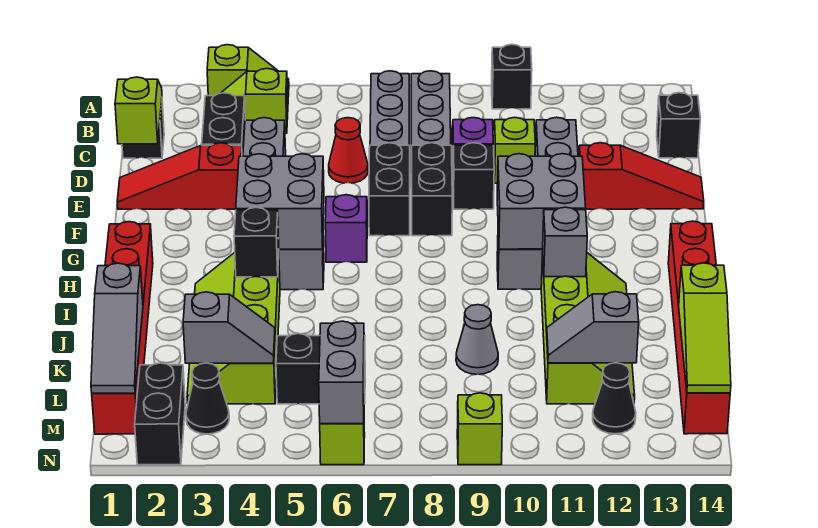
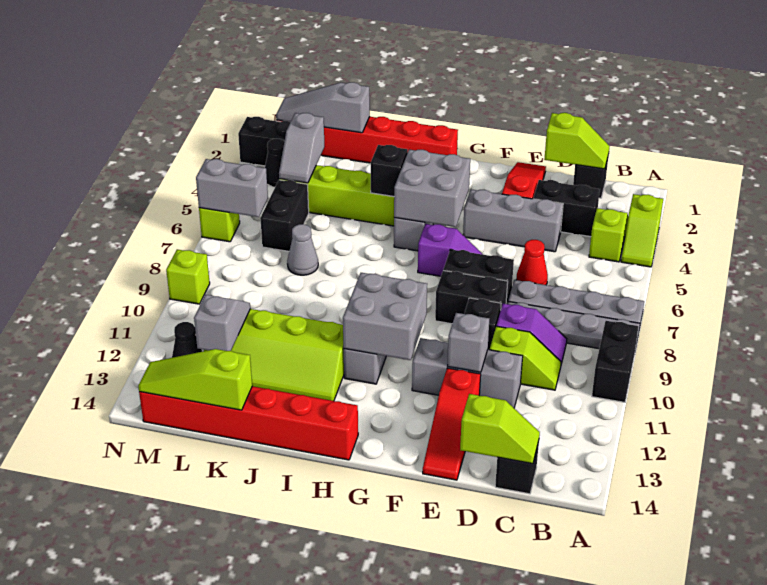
black brick A10 level 1 -> black brick A9:A10 level 1
none -> lime slope C14:D14 level 2 top D
grey brick I11 level 2 -> grey brick E11 level 2
grey cone K9 level 1 -> grey cone K7 level 1

